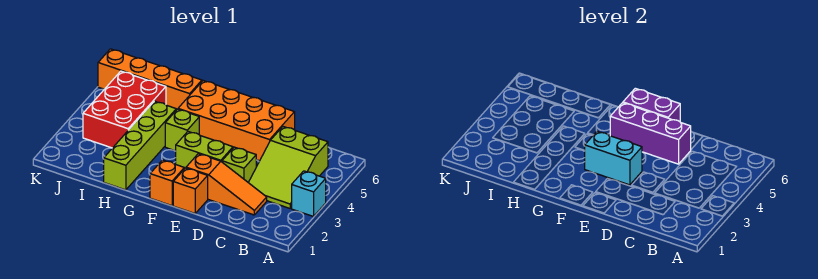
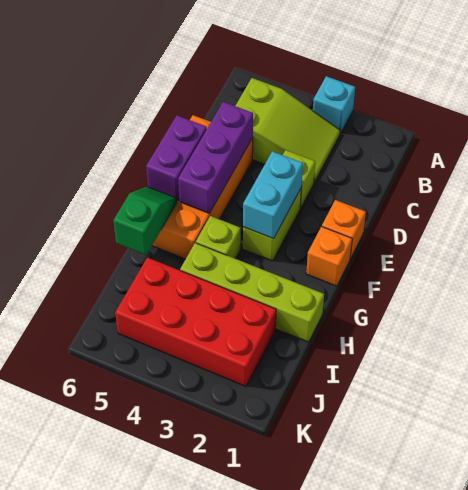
orange slope C2:E2 level 1 top E -> none
none -> green slope G6:H6 level 2 top H
orange brick H6:K6 level 1 -> none
red brick I3:J5 level 1 -> red brick I2:J5 level 1

